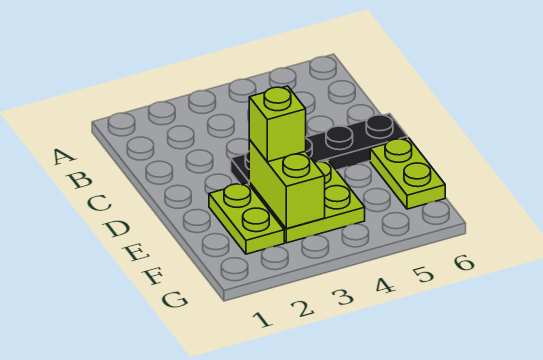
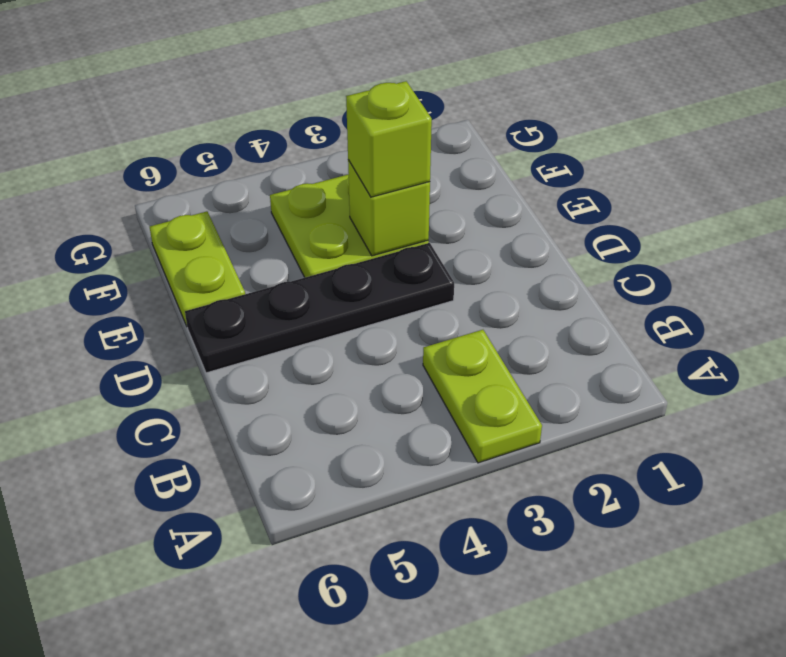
lime plate E2:F2 level 1 -> lime plate A3:B3 level 1
lime brick E3:F3 level 2 -> lime brick E3 level 2

